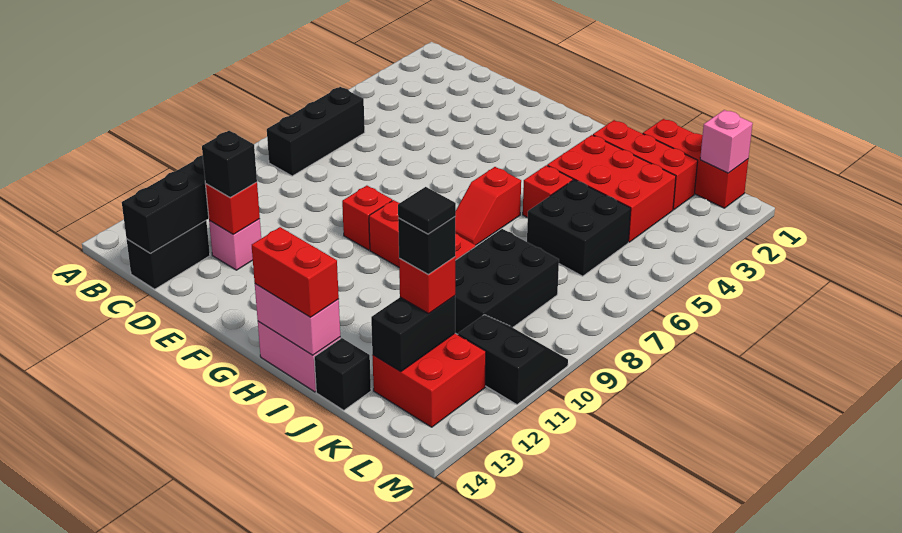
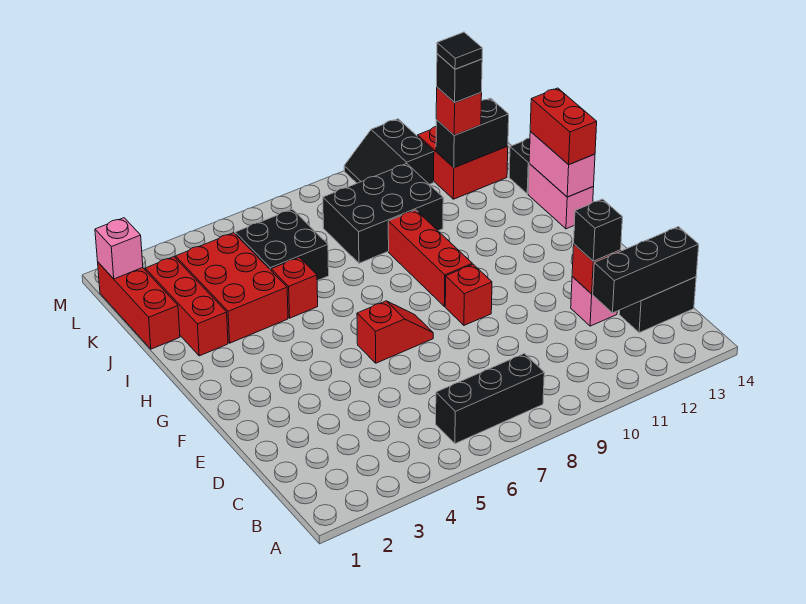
red slope H6:H7 level 1 top 6 -> red slope F6:F7 level 1 top 6

